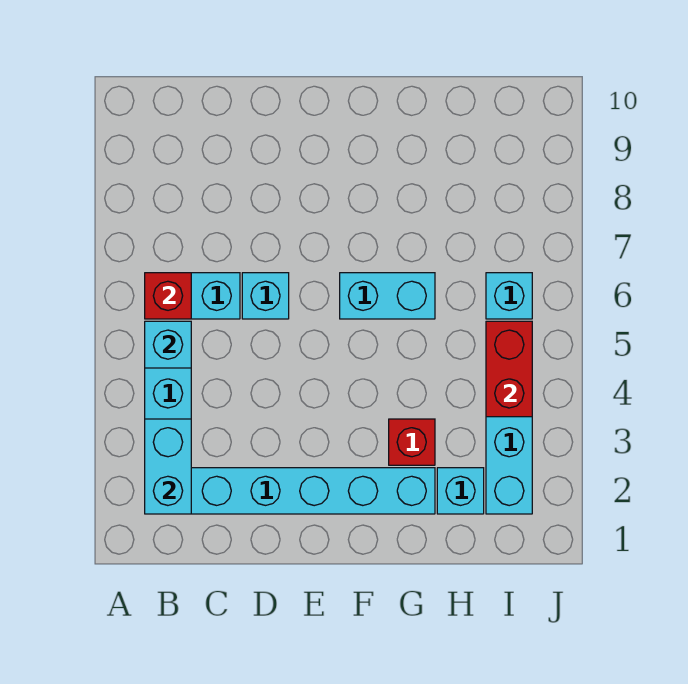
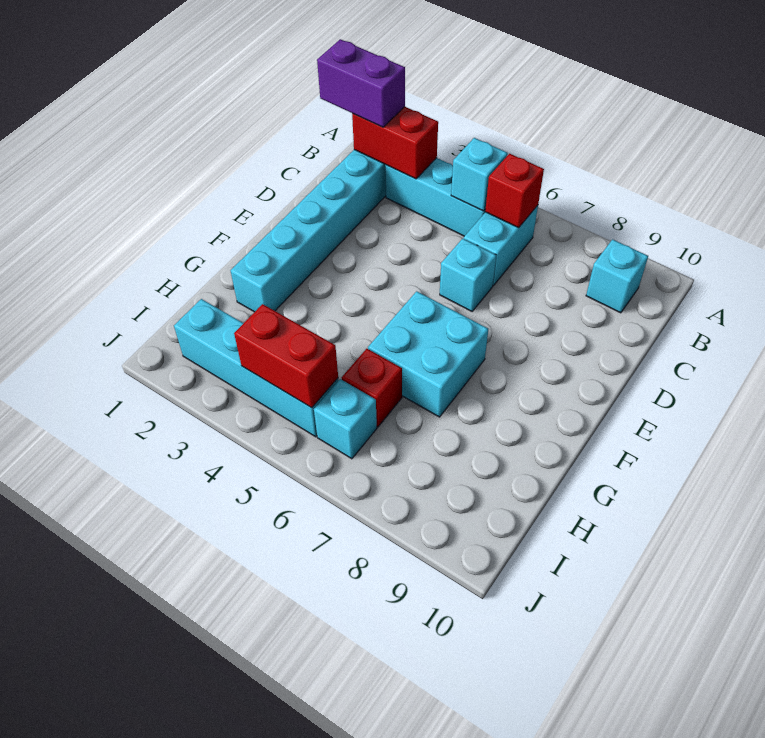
none -> purple brick B1:B2 level 3
cyan brick B2:B3 level 2 -> red brick B2:B3 level 2
cyan brick F6:G6 level 1 -> cyan brick F6:G7 level 1
red brick G3 level 1 -> red brick H6 level 1
cyan brick H2 level 1 -> cyan brick B9 level 1

